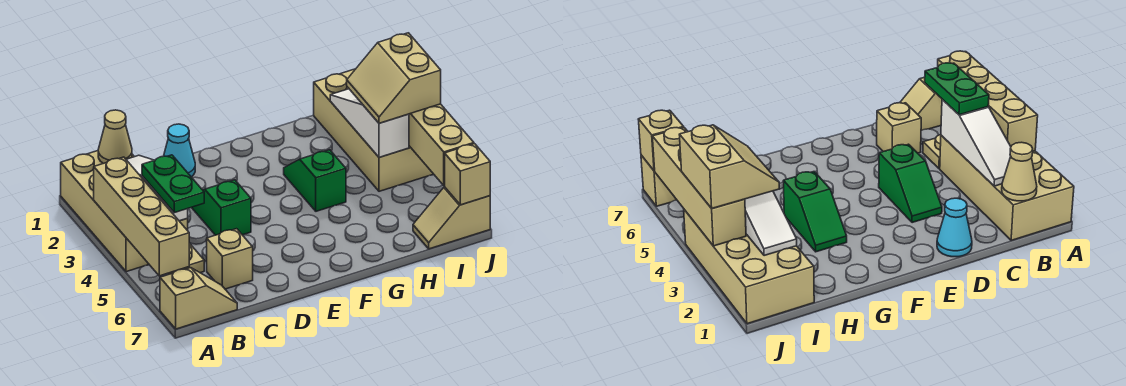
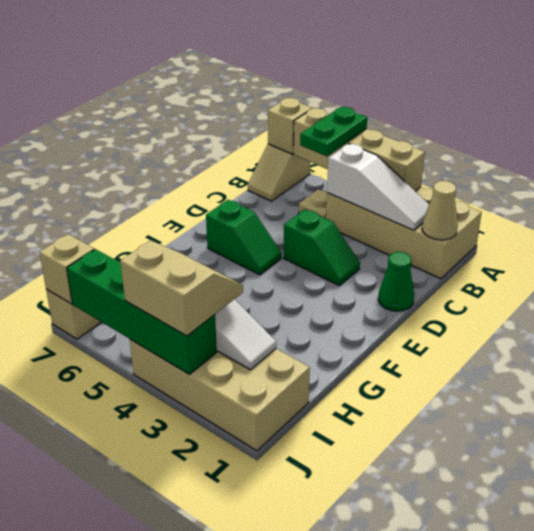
green plate B4:B5 level 3 -> green plate A5:B5 level 3
tan brick C6 level 1 -> tan brick A7 level 2
cyan cone D1 level 1 -> green cone D1 level 1
green slope G3:G4 level 1 top 4 -> green slope E5:E6 level 1 top 6
tan brick J3:J6 level 2 -> green brick J3:J6 level 2

